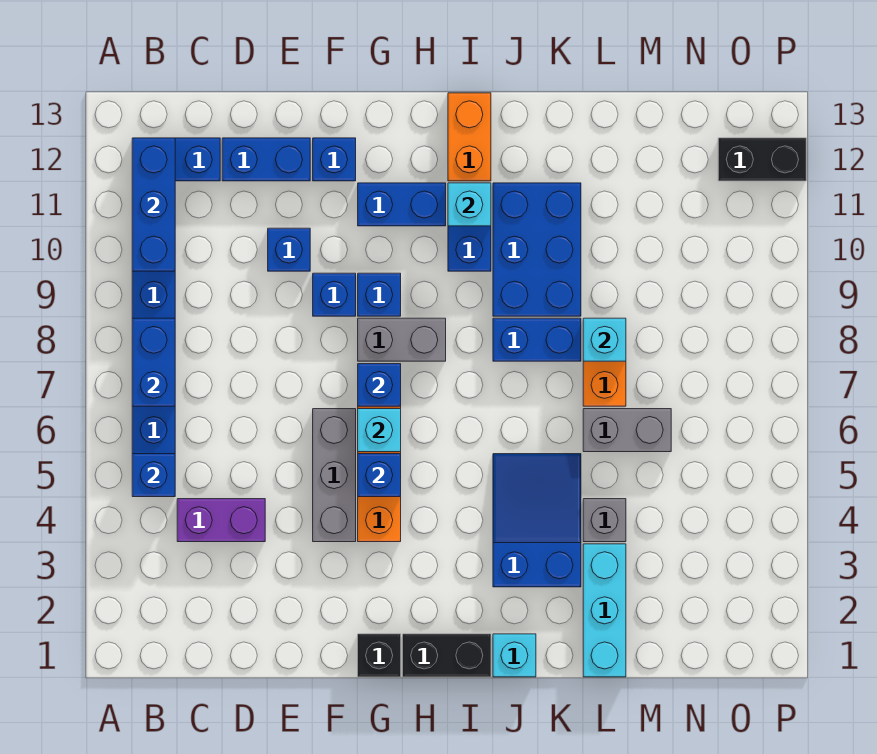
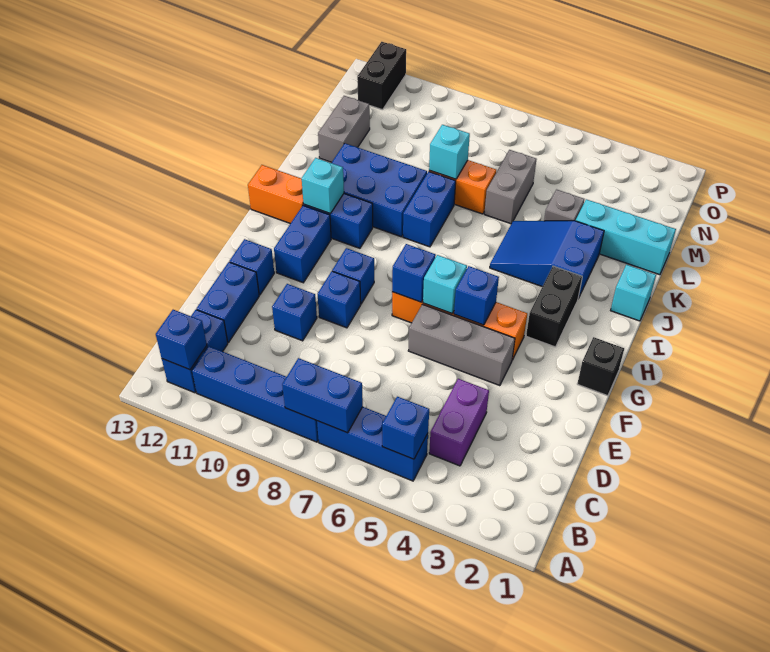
blue brick B10:B12 level 2 -> blue brick B12 level 2
grey brick G8:H8 level 1 -> grey brick L12:M12 level 1
black brick H1:I1 level 1 -> black brick H3:I3 level 1

